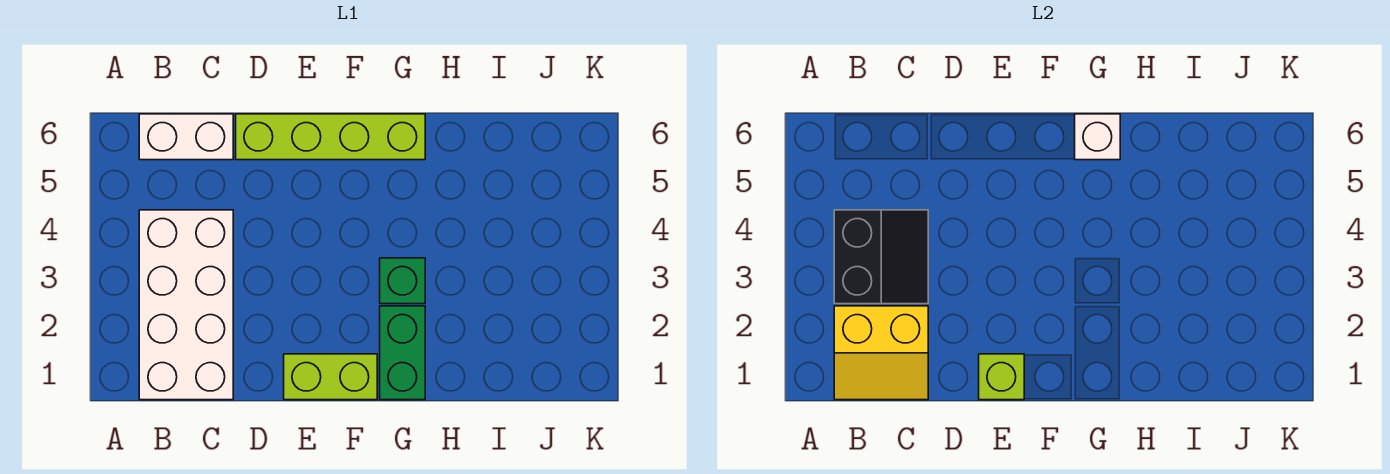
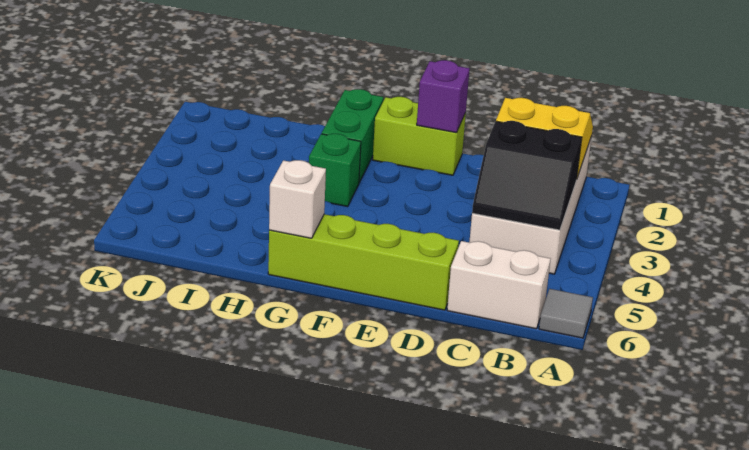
none -> grey tile A6 level 1
black slope B3:C4 level 2 top B -> black slope B3:C4 level 2 top 3
lime brick E1 level 2 -> purple brick E1 level 2

